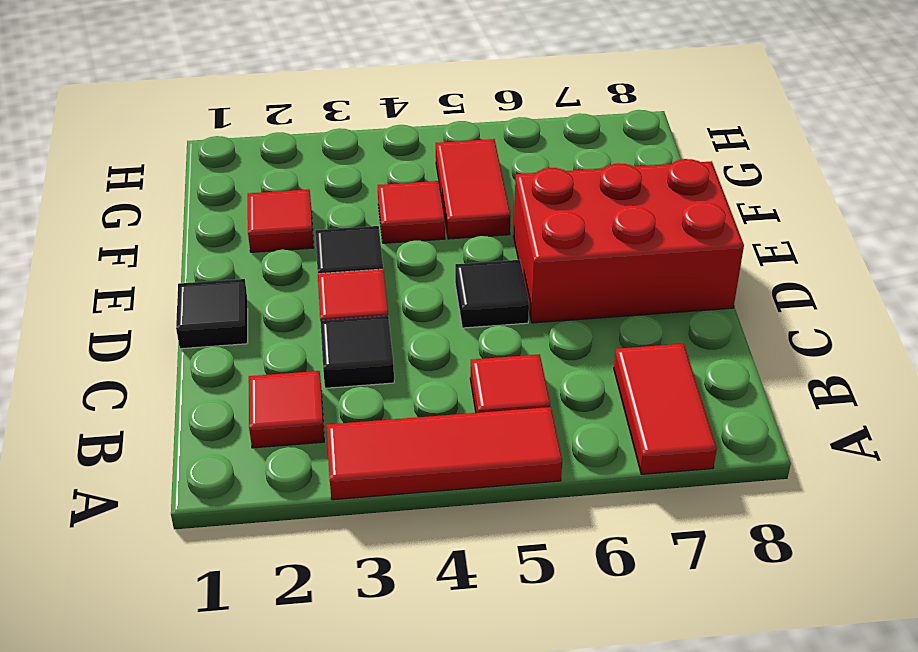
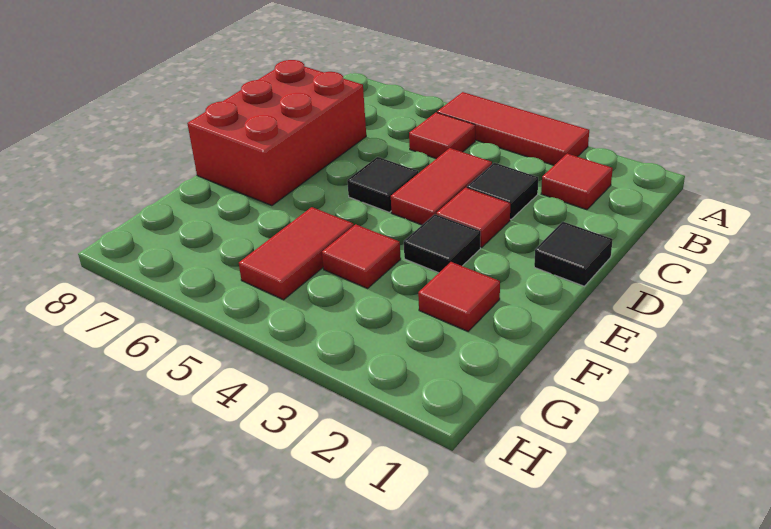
red tile A7:B7 level 1 -> red tile C4:D4 level 1
red brick D6:E8 level 1 -> red brick C7:E8 level 1

